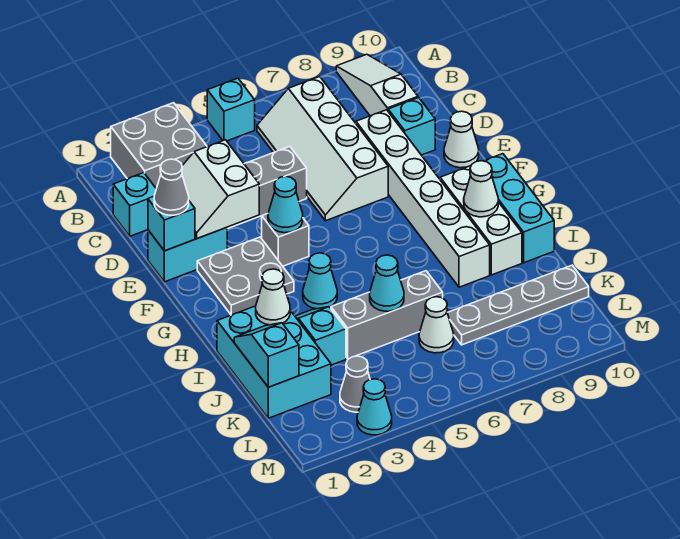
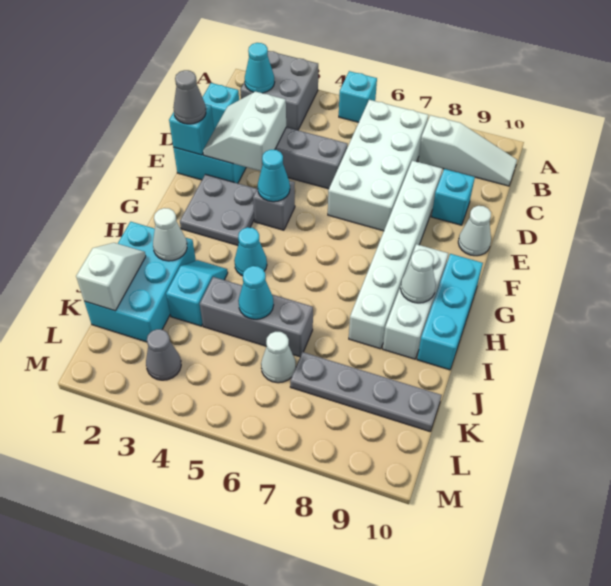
white slope A9:C9 level 1 top C -> white slope B8:B10 level 1 top 8
white slope B6:E7 level 1 top 7 -> white brick B6:E7 level 1
cyan slope J1:K1 level 2 top K -> white slope J1:K1 level 2 top K
cyan cone M3 level 1 -> cyan cone B2 level 2

